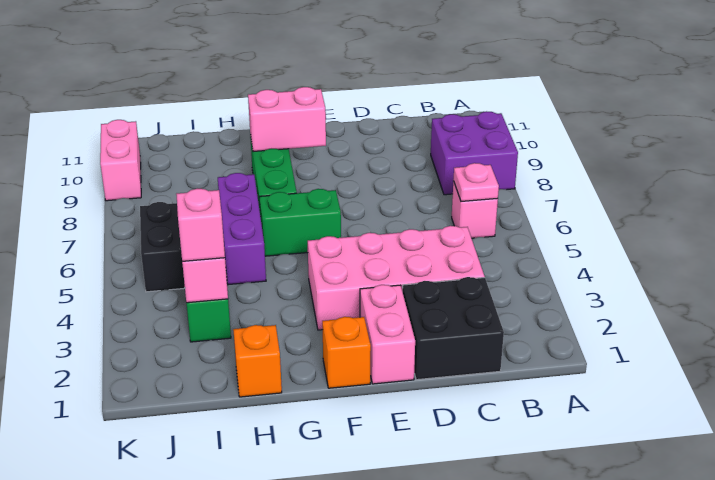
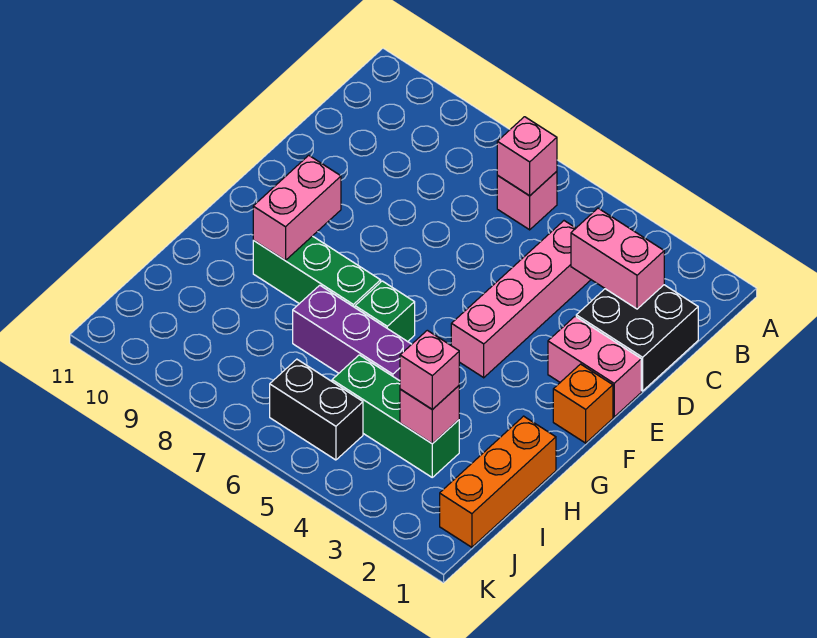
purple brick A8:B9 level 1 -> none
pink plate B6 level 2 -> pink brick B6 level 2
pink brick C3:F4 level 1 -> pink brick C4:F4 level 1
green brick F6:G6 level 1 -> green brick G6 level 1
orange brick H1 level 1 -> orange brick H1:J1 level 1
pink brick K9:K10 level 1 -> pink brick C2:C3 level 2

